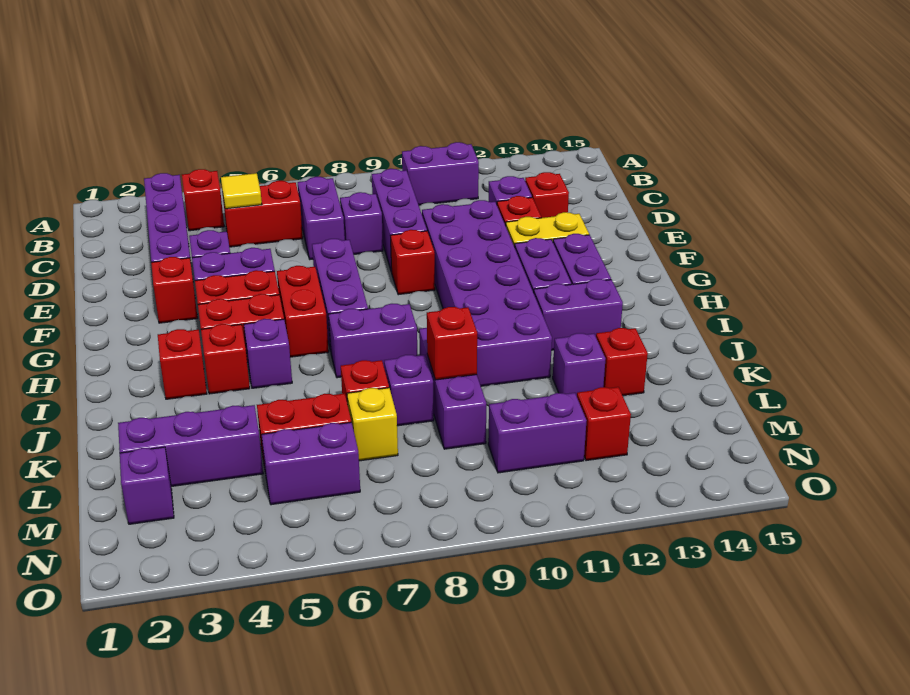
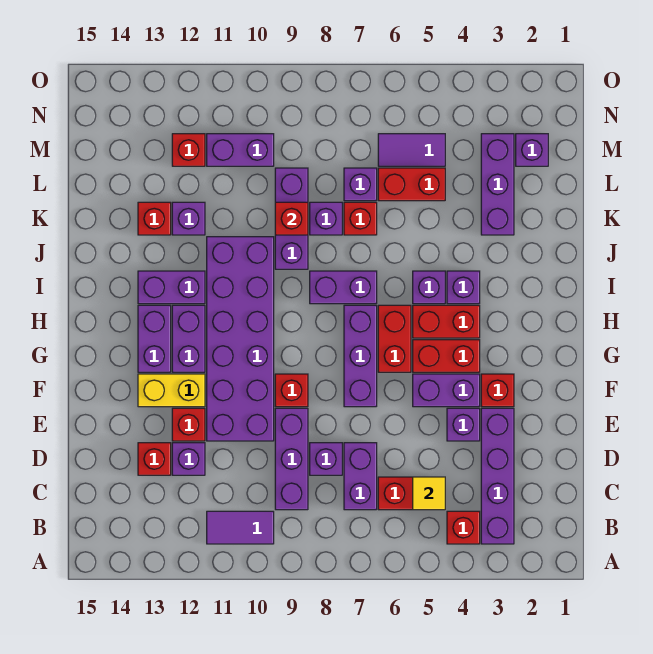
purple brick B10:B11 level 1 -> purple tile B10:B11 level 1
red brick I3 level 1 -> none
red brick I4 level 1 -> purple brick I4 level 1
purple brick L2:L4 level 1 -> purple brick K3:M3 level 1
yellow brick L7 level 1 -> purple brick L7 level 1
purple brick M5:M6 level 1 -> purple tile M5:M6 level 1

